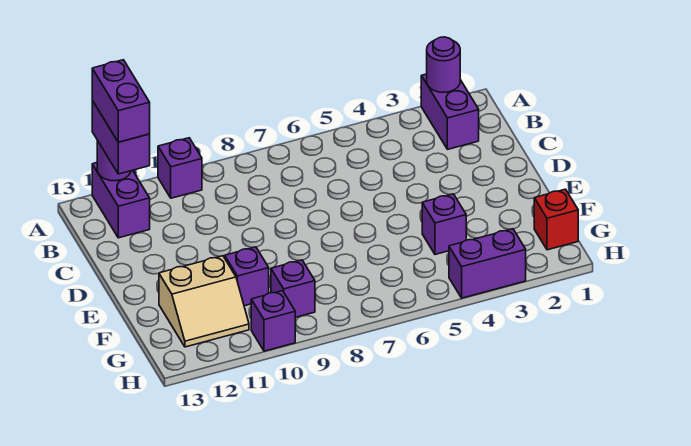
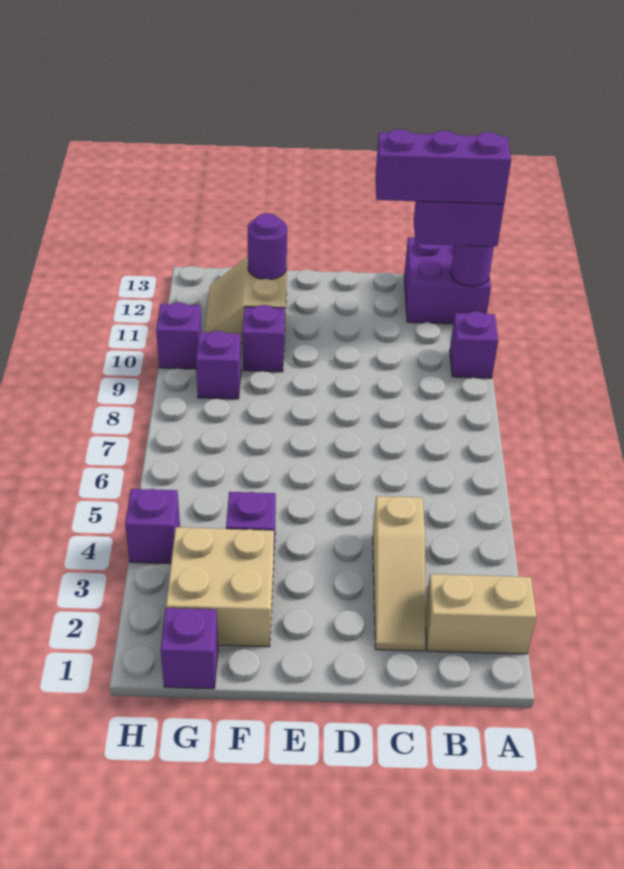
purple brick A2:B2 level 1 -> tan brick A2:B2 level 1
purple round brick A2 level 2 -> purple round brick F12 level 2
purple brick A12:B12 level 1 -> purple brick A12:B13 level 1
purple brick A12:B12 level 4 -> purple brick A12:C12 level 4
none -> tan slope C2:C4 level 1 top 4
none -> tan brick F2:G3 level 1
red brick G1 level 1 -> purple brick G1 level 1
purple brick H3:H4 level 1 -> purple brick H4 level 1

